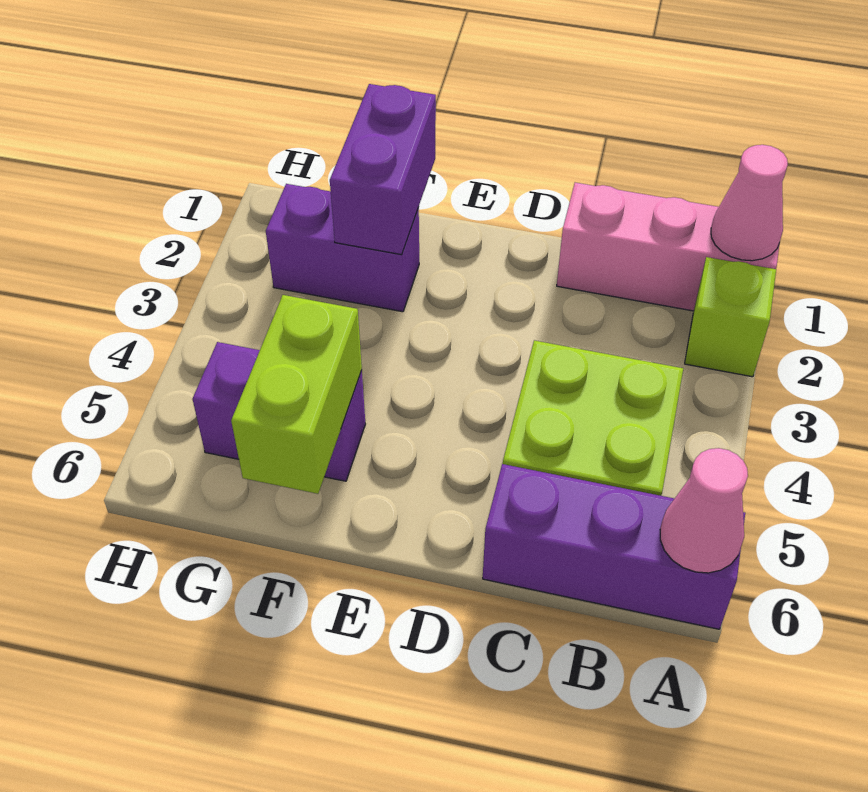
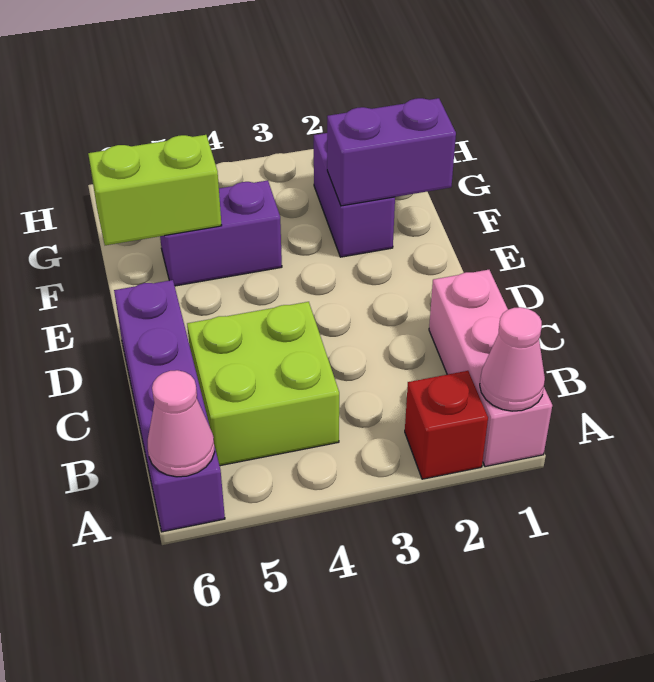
lime brick A2 level 1 -> red brick A2 level 1
purple brick A6:C6 level 1 -> purple brick A6:D6 level 1
purple brick F5:G5 level 1 -> purple brick F4:F5 level 1

